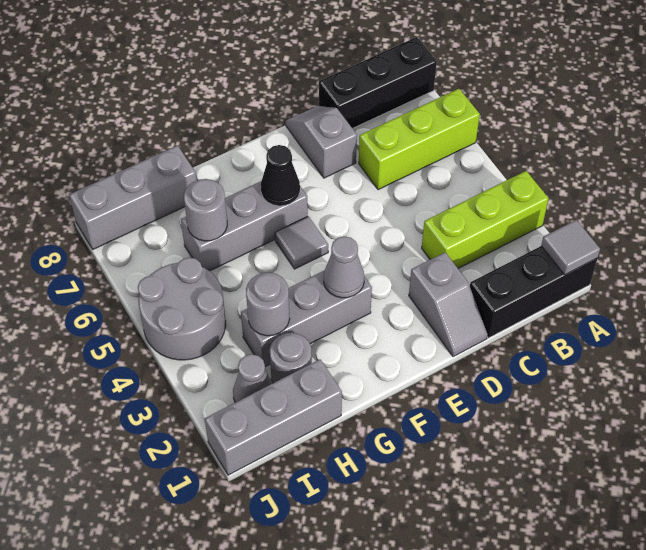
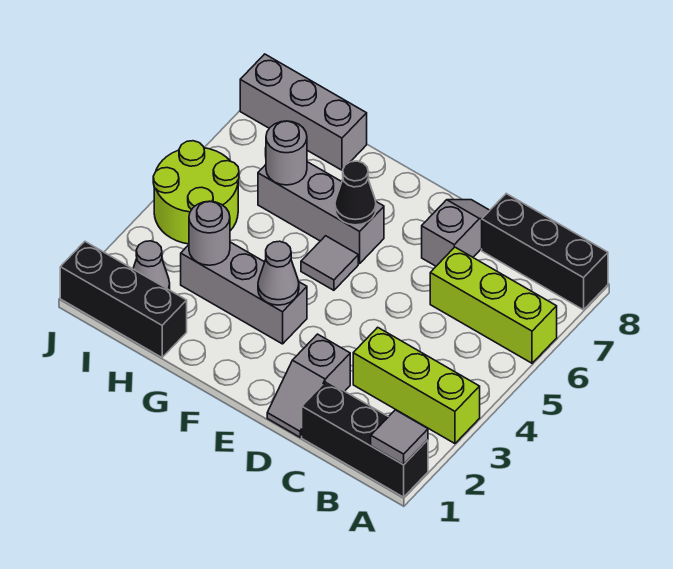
grey brick H1:J1 level 1 -> black brick H1:J1 level 1
grey round brick H2 level 1 -> none
grey round brick I4:J5 level 1 -> lime round brick I4:J5 level 1

